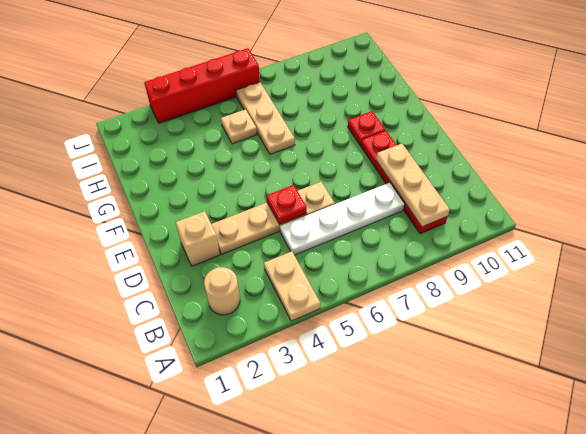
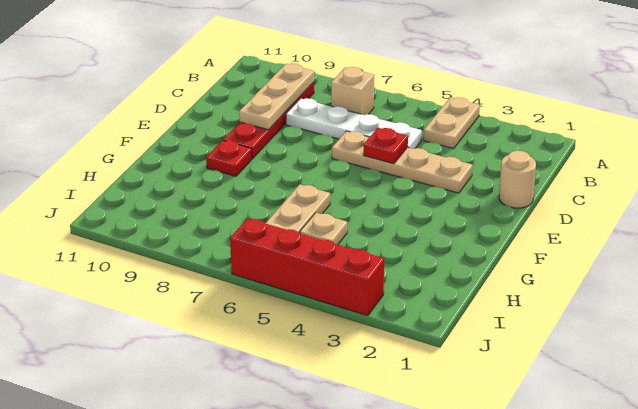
tan round brick B2 level 1 -> tan round brick D1 level 1
tan brick D2 level 1 -> tan brick B7 level 1

